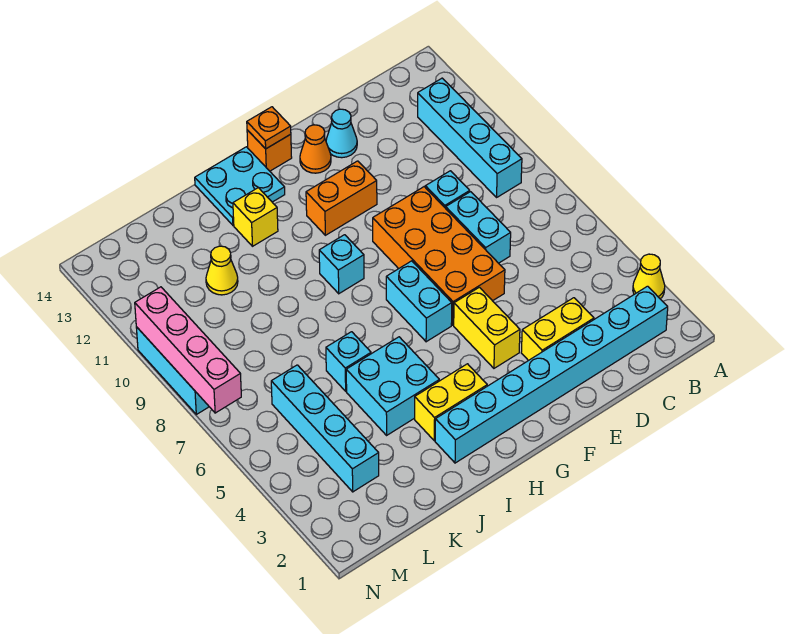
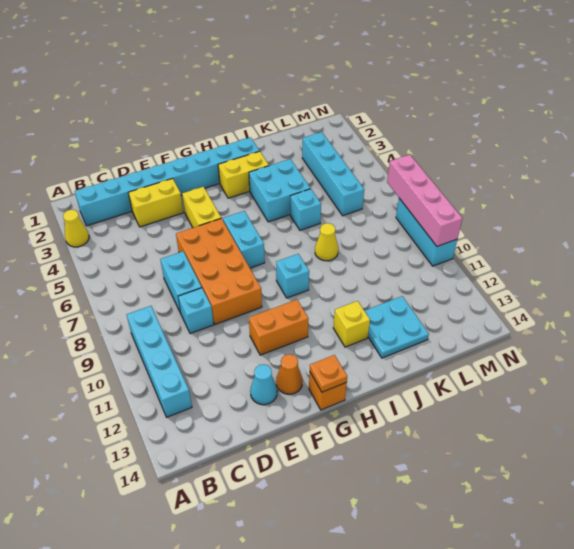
cyan plate H13:I14 level 1 -> cyan plate J12:K13 level 1
yellow cone K11 level 1 -> yellow cone J8 level 1

